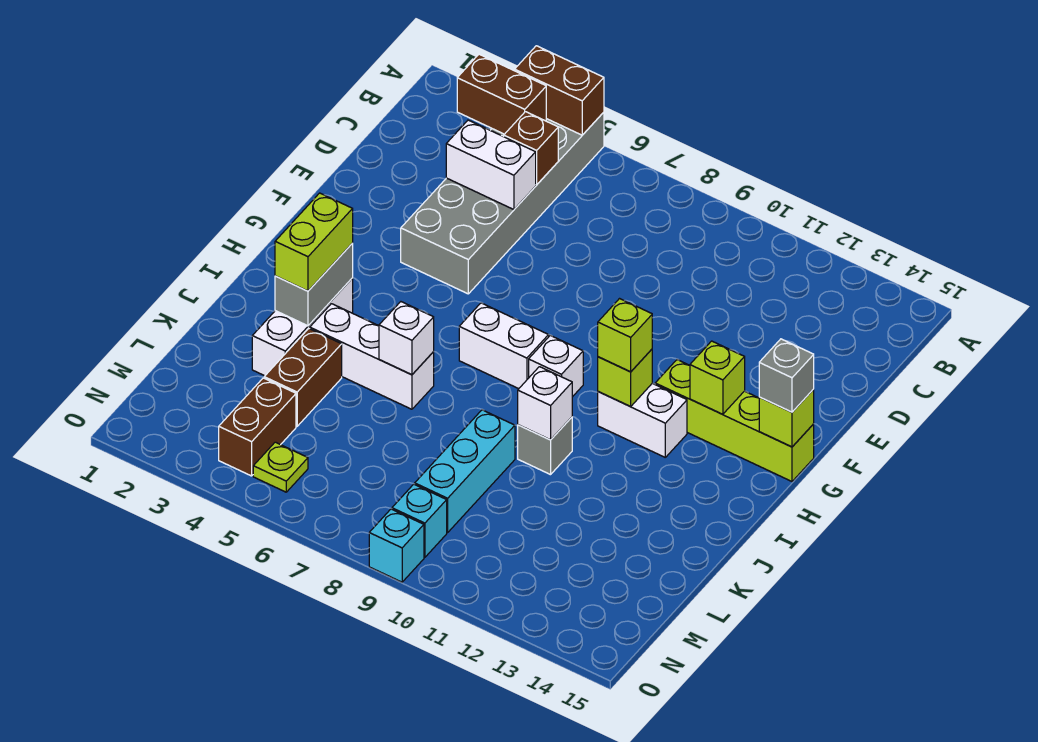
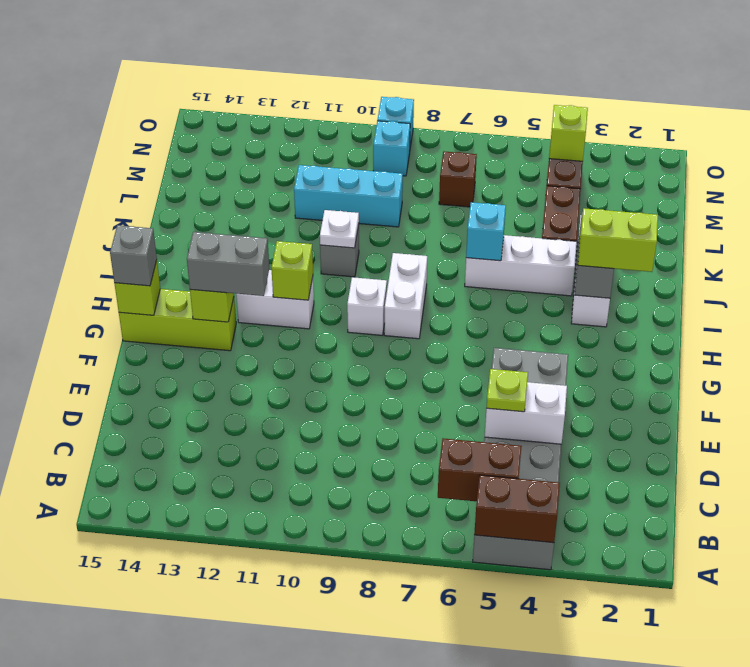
brown brick B3:B4 level 2 -> brown brick B5:B6 level 2
brown brick C5 level 2 -> brown brick M7 level 1
lime brick G12:G15 level 1 -> lime brick G13:G15 level 1
none -> grey brick G12:G13 level 3
white brick H7:H8 level 1 -> white brick H8:I8 level 1
lime brick H11 level 3 -> lime brick N4 level 2
lime brick I3:J3 level 3 -> lime brick I2:I3 level 3
white brick J6 level 2 -> cyan brick J6 level 2
white brick J10 level 2 -> white plate J10 level 2
cyan brick K9:M9 level 1 -> cyan brick L9:L11 level 1
lime plate N5 level 1 -> lime plate D5 level 3

